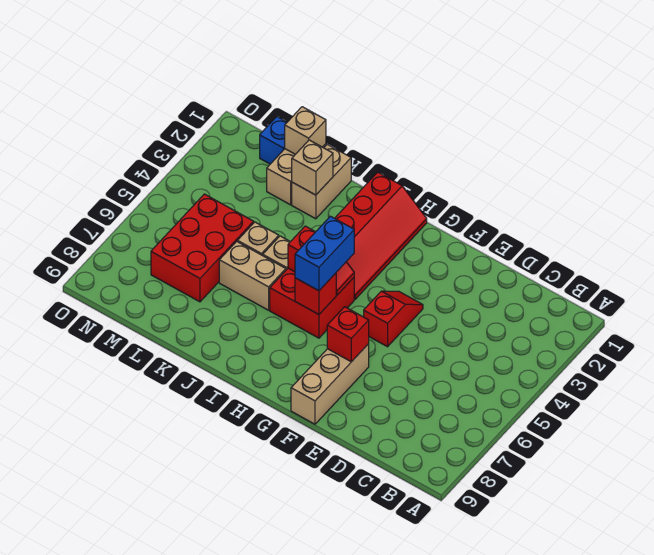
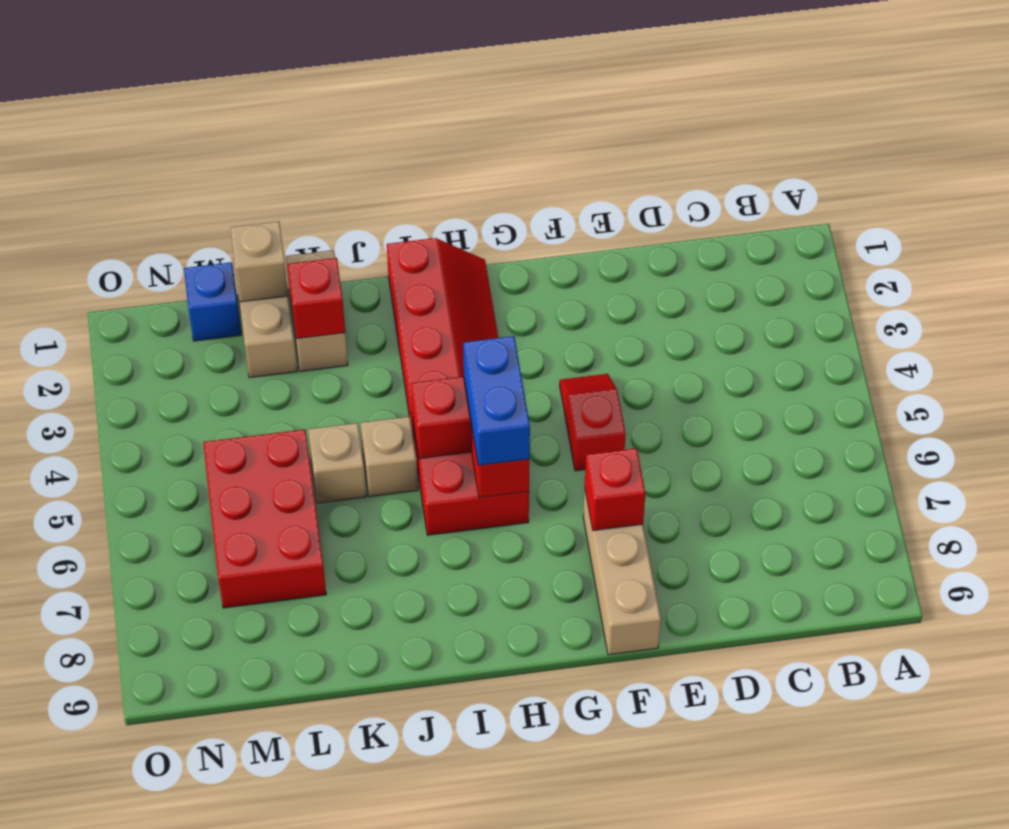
tan brick J6:K6 level 1 -> none
tan brick K2 level 2 -> red brick K2 level 2

